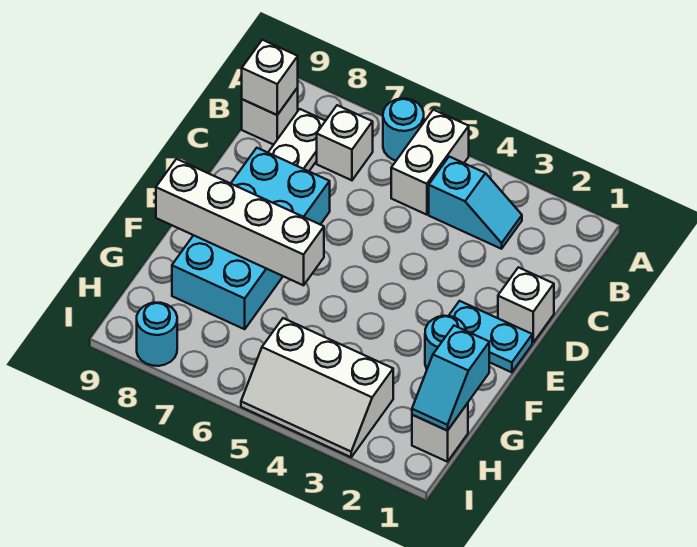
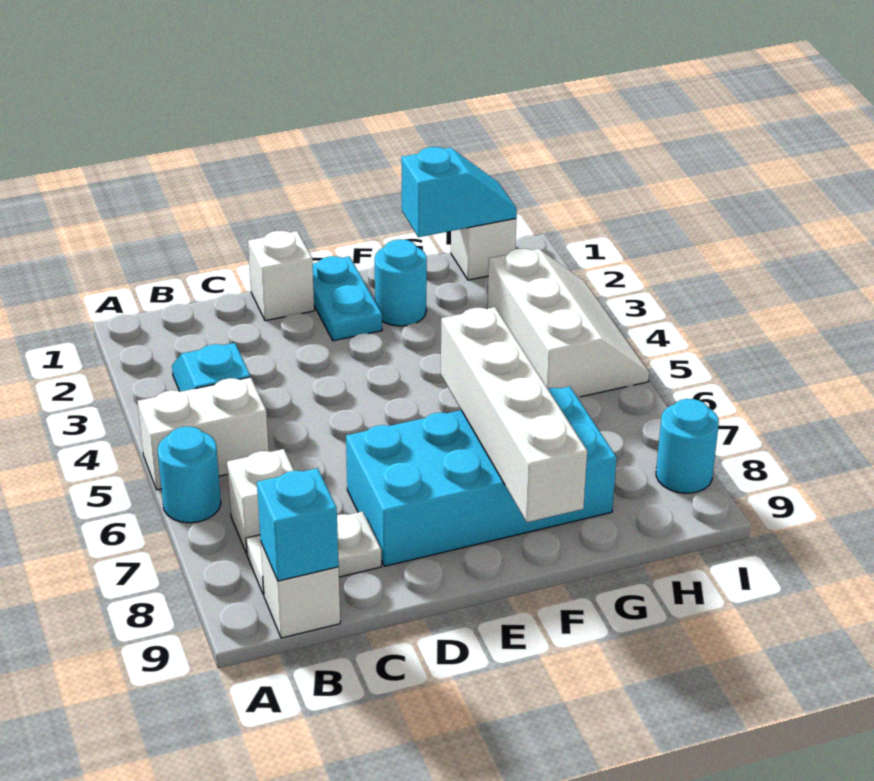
white brick B9 level 2 -> cyan brick B9 level 2

